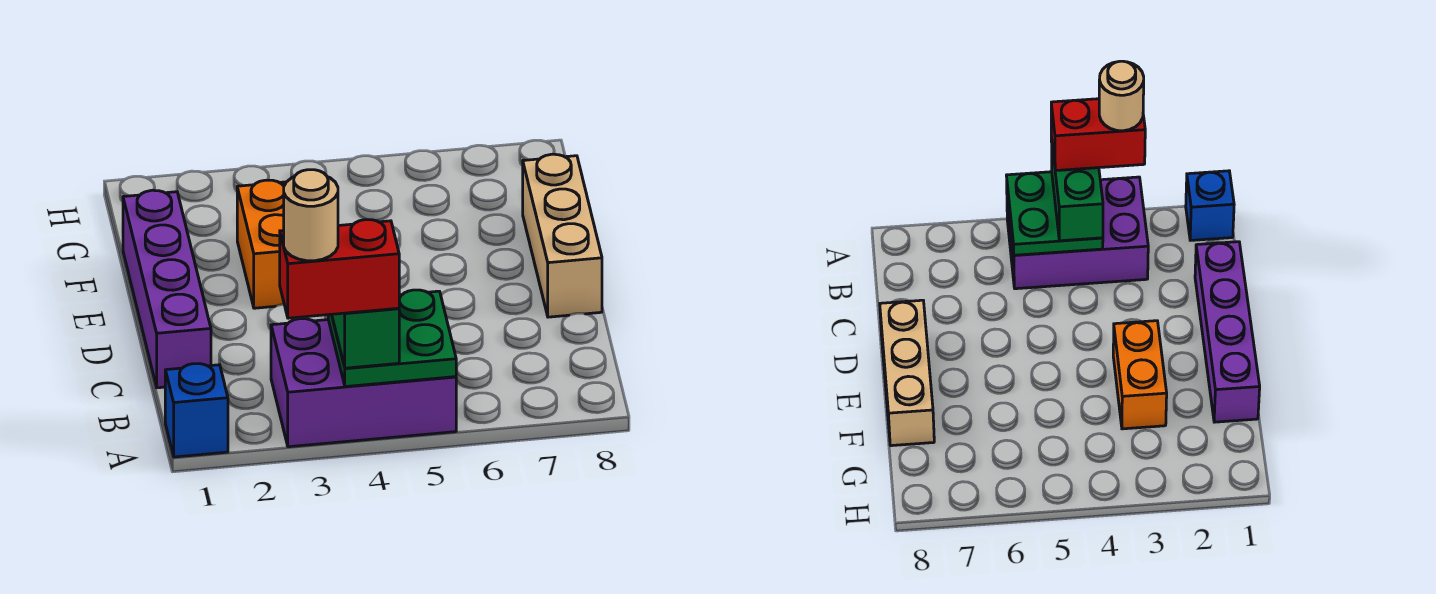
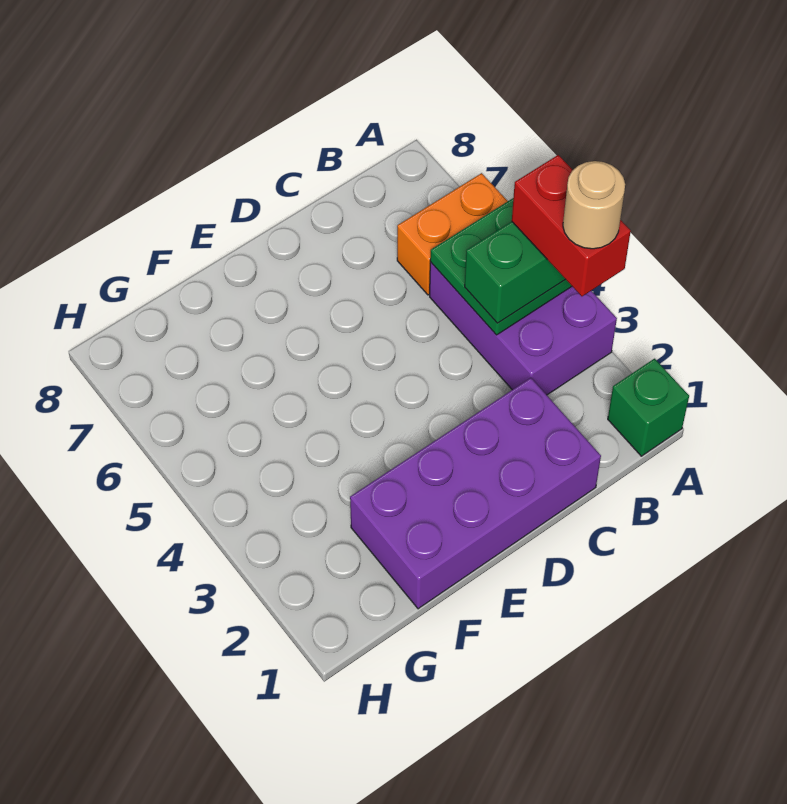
blue brick A1 level 1 -> green brick A1 level 1
purple brick C1:F1 level 1 -> purple brick C1:F2 level 1
tan brick D8:F8 level 1 -> none
orange brick E3:F3 level 1 -> orange brick A6:B6 level 1

